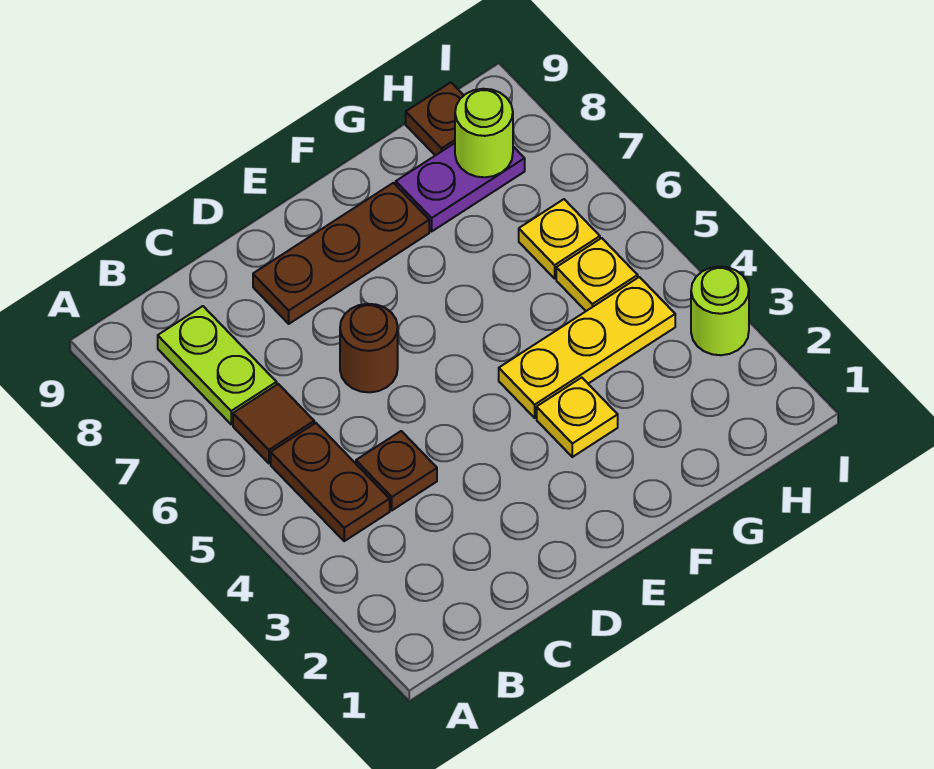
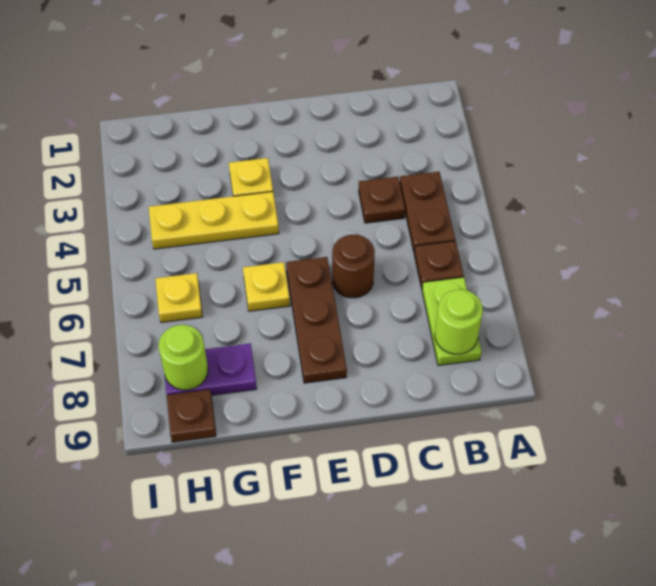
brown tile B6 level 1 -> brown plate B6 level 1
brown plate D8:F8 level 1 -> brown plate E6:E8 level 1
yellow plate H5 level 1 -> yellow plate F6 level 1
lime round brick I3 level 1 -> lime round brick B8 level 2

